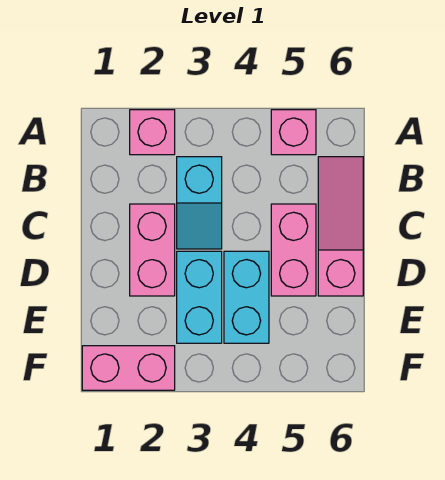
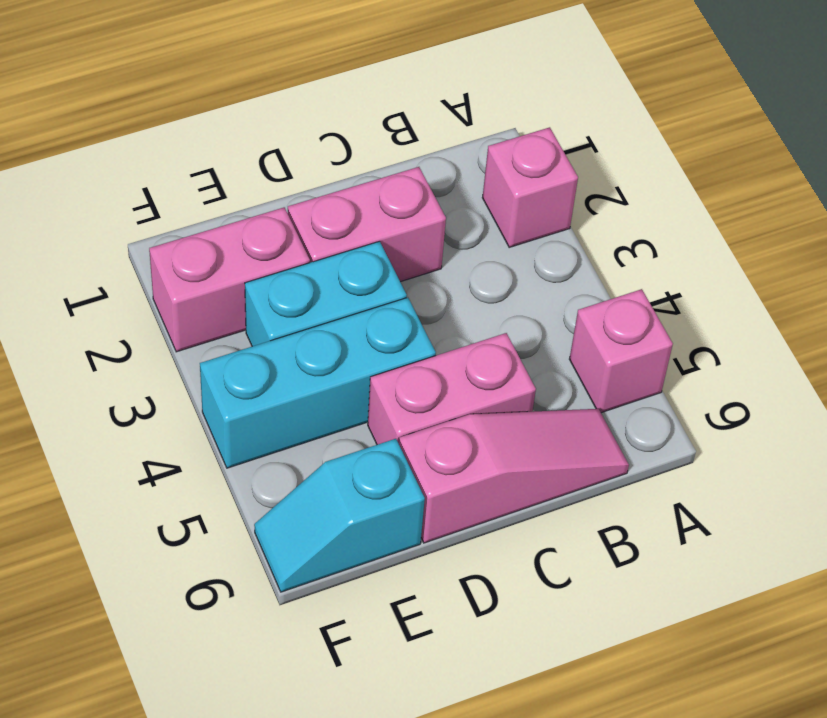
cyan slope B3:C3 level 1 top B -> cyan slope E6:F6 level 1 top E
cyan brick D4:E4 level 1 -> cyan brick D4:F4 level 1
pink brick F1:F2 level 1 -> pink brick E2:F2 level 1

